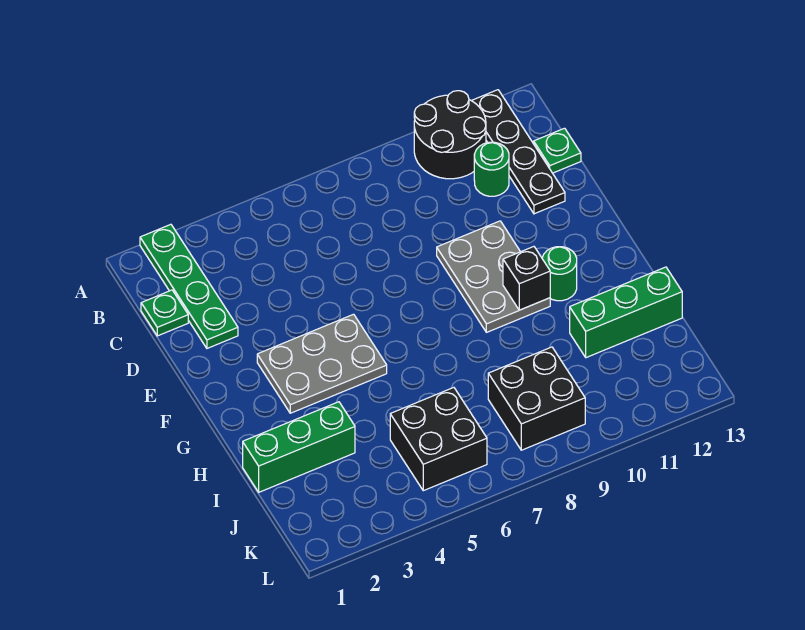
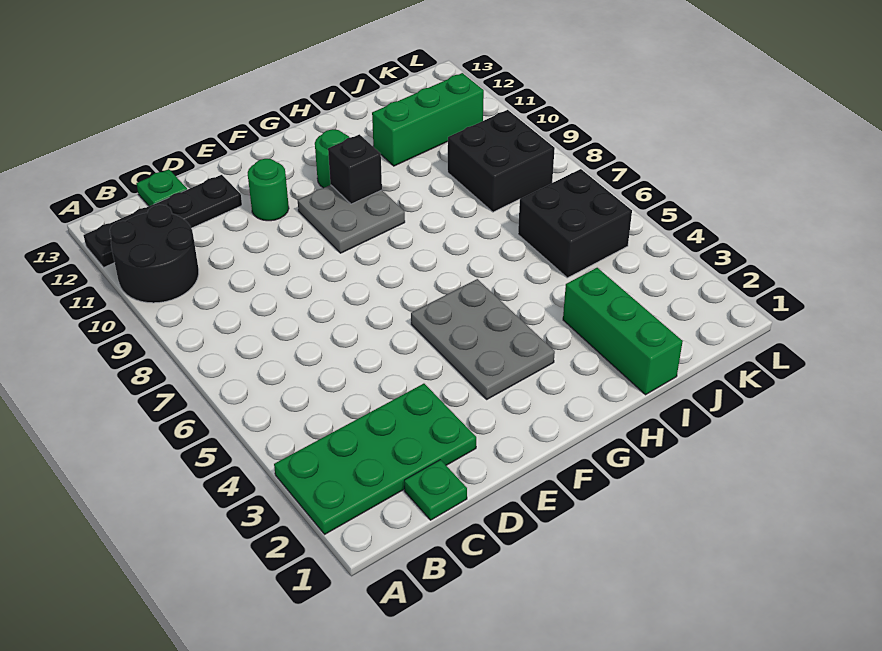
green plate A2:D2 level 1 -> green plate A2:D3 level 1
green round brick C11 level 1 -> green round brick E11 level 1
grey plate E9:G10 level 1 -> grey plate F9:G10 level 1
green brick I11:I13 level 1 -> green brick I11:K11 level 1

